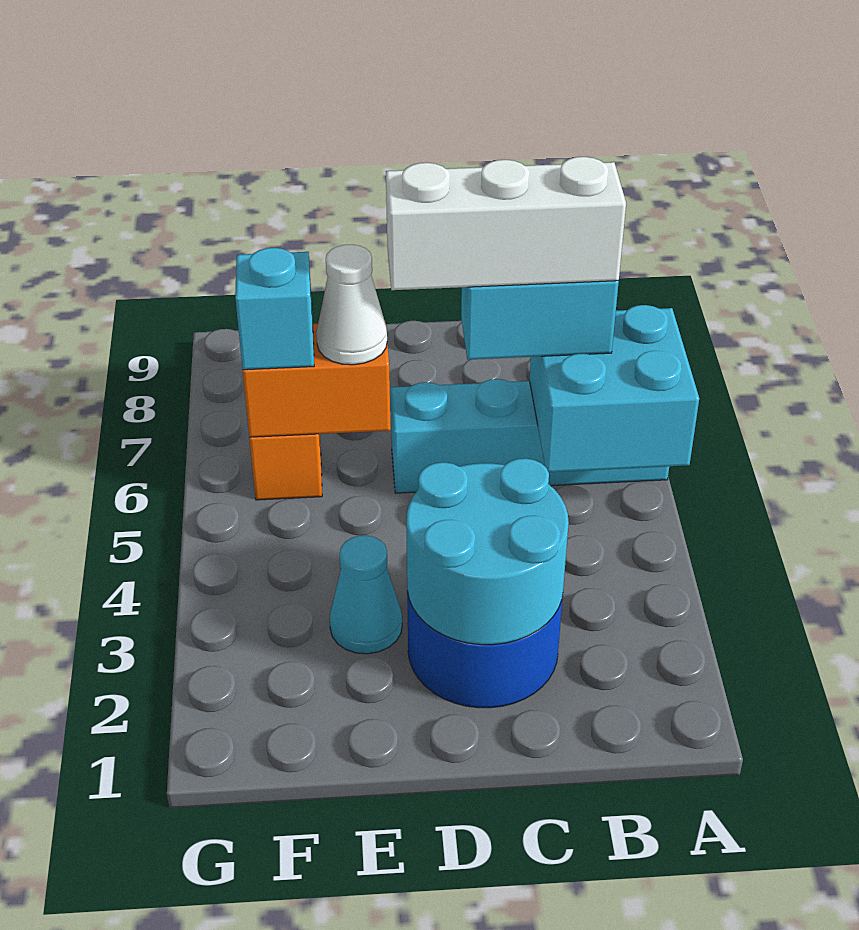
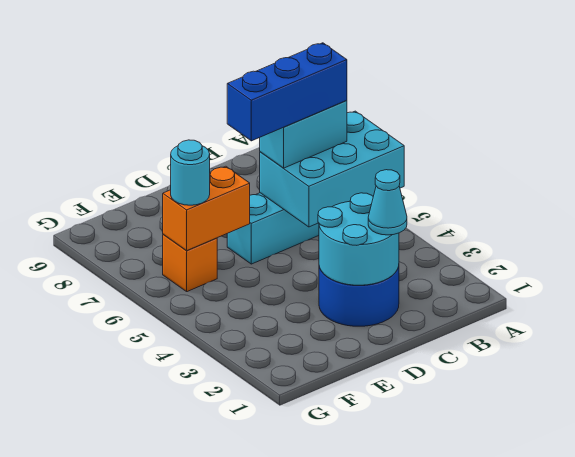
cyan brick A5:B6 level 2 -> cyan brick A5:C6 level 2
white brick B6:D6 level 4 -> blue brick B6:D6 level 4
cyan cone E3 level 1 -> cyan cone C2 level 3
white cone E6 level 3 -> none
cyan brick F6 level 3 -> cyan round brick F6 level 3

